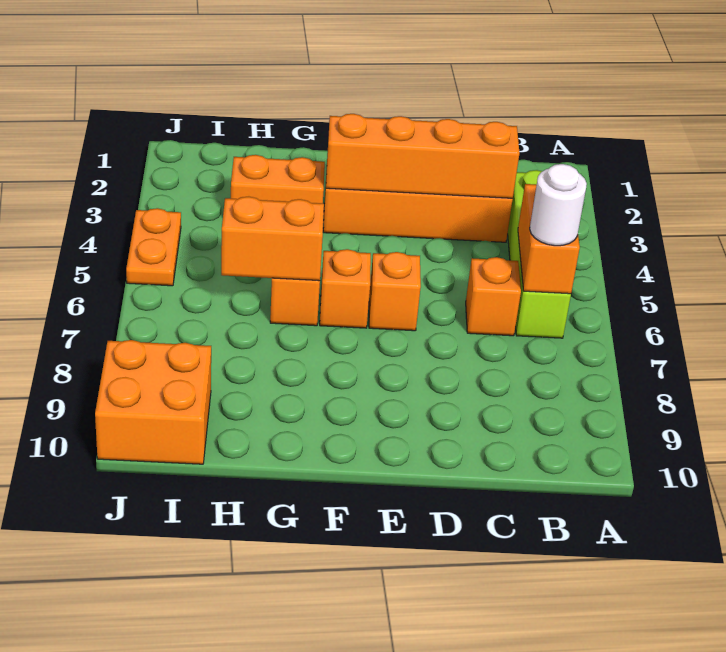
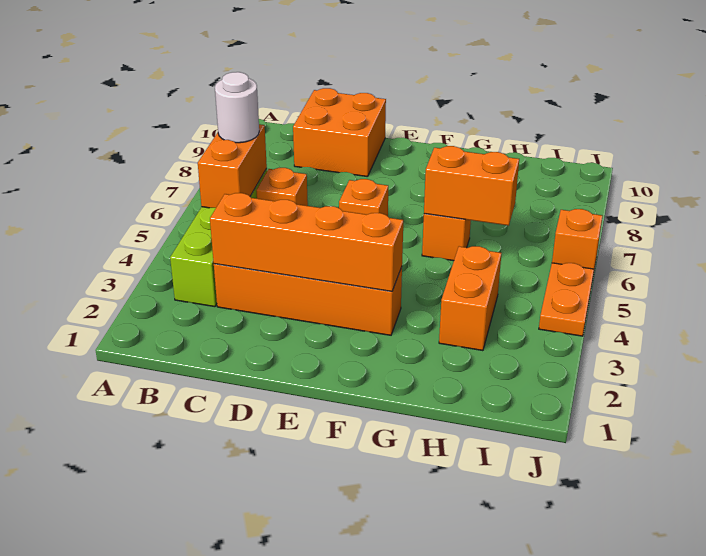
orange brick F6 level 1 -> orange brick J6 level 1
orange brick G3:H3 level 1 -> orange brick H3:H4 level 1
orange brick I9:J10 level 1 -> orange brick C9:D10 level 1

